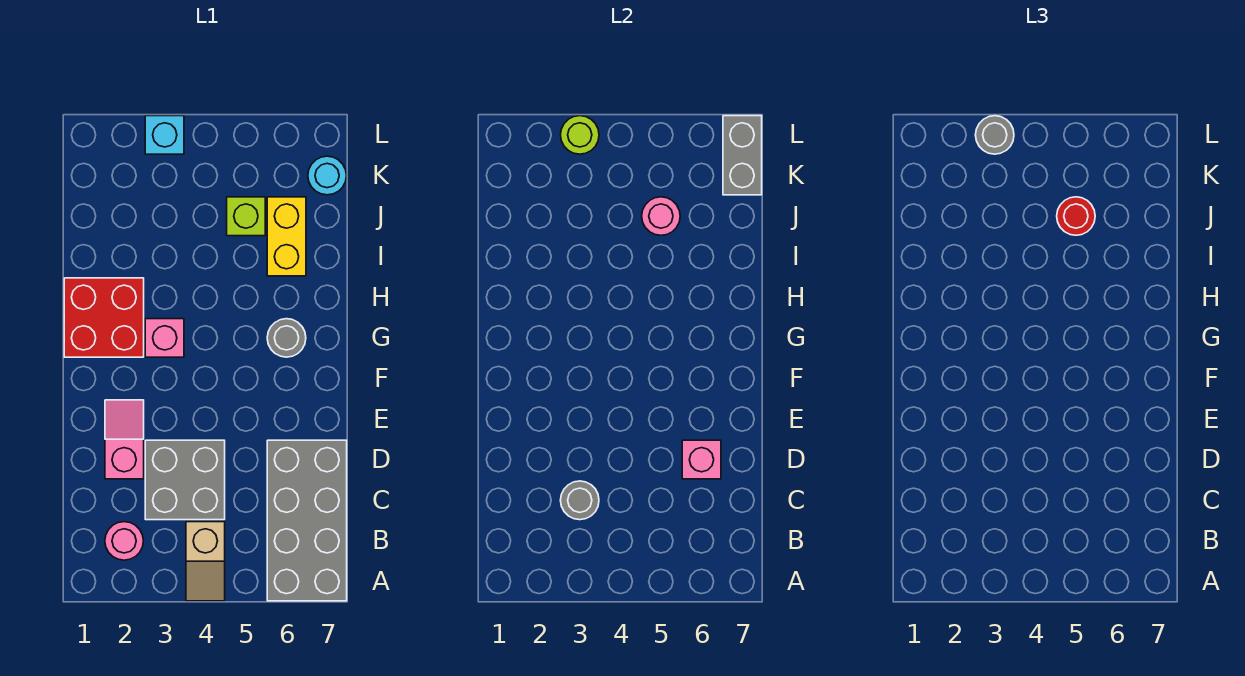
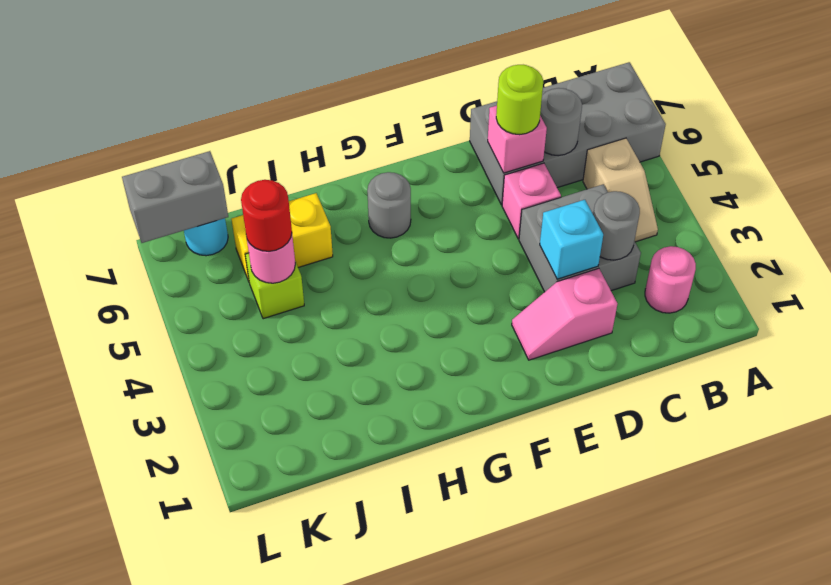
tan slope A4:B4 level 1 top B -> tan slope B4:B5 level 1 top 5
red brick G1:H2 level 1 -> none
pink brick G3 level 1 -> pink brick D5 level 1
cyan brick L3 level 1 -> cyan brick D3 level 2
lime round brick L3 level 2 -> lime round brick D6 level 3
grey round brick L3 level 3 -> grey round brick C6 level 2

